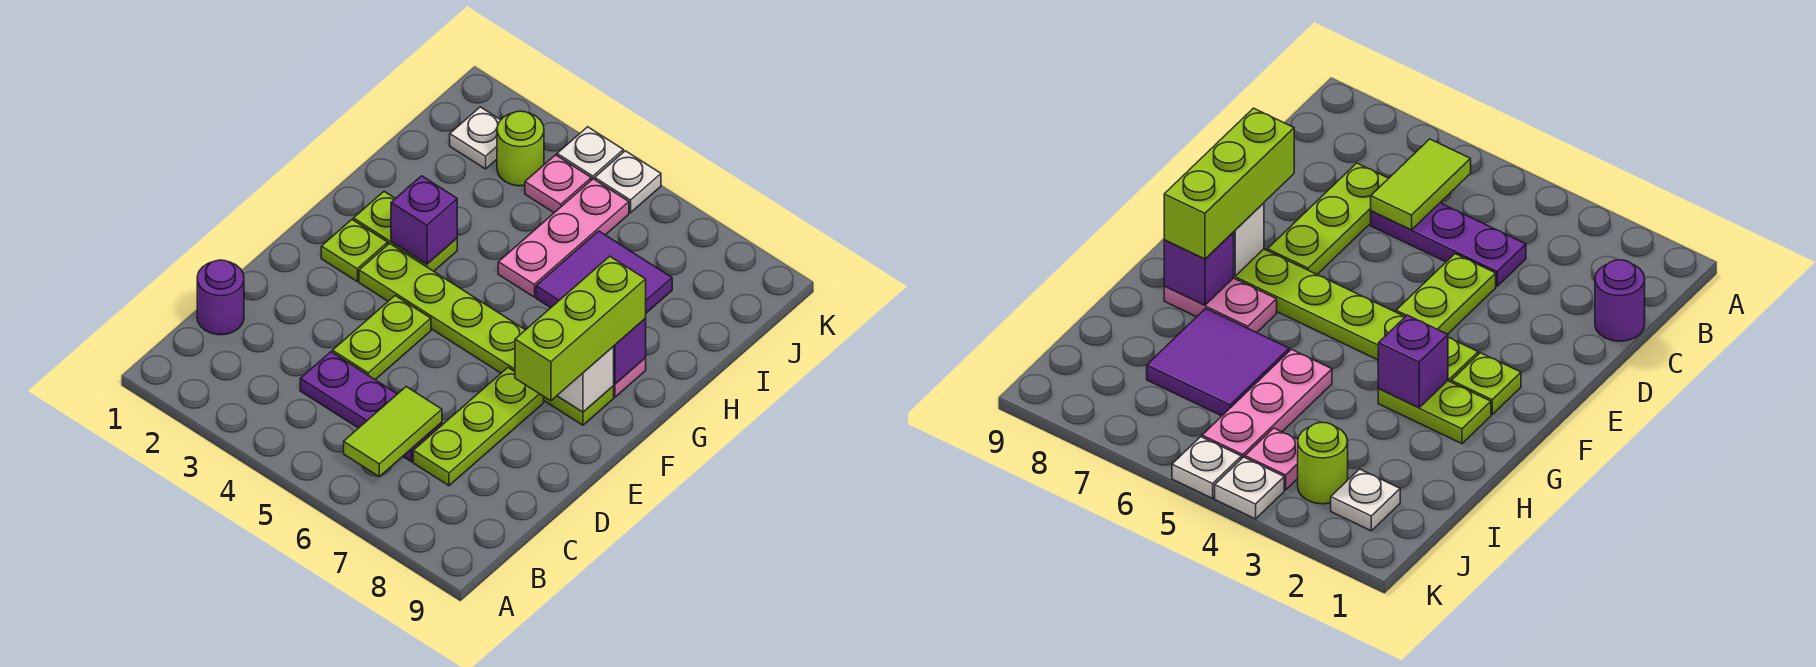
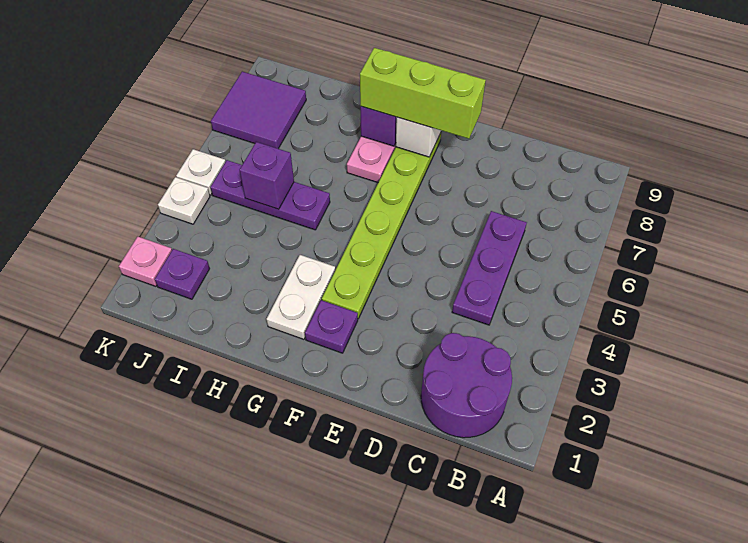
lime tile B6:C6 level 2 -> none
purple round brick C1 level 1 -> purple round brick B1:C2 level 1
lime plate C7:E7 level 1 -> none
lime plate D4:E4 level 1 -> none
lime plate F2 level 1 -> purple plate F2 level 1
lime plate G2:G3 level 1 -> white plate G2:G3 level 1
purple brick G3 level 2 -> purple brick I5 level 2
pink plate H5:J5 level 1 -> purple plate H5:J5 level 1
purple tile H6:I7 level 1 -> purple tile J7:K8 level 1
white plate J2 level 1 -> purple plate J2 level 1
lime round brick J3 level 1 -> none
pink plate J4 level 1 -> pink plate K2 level 1

